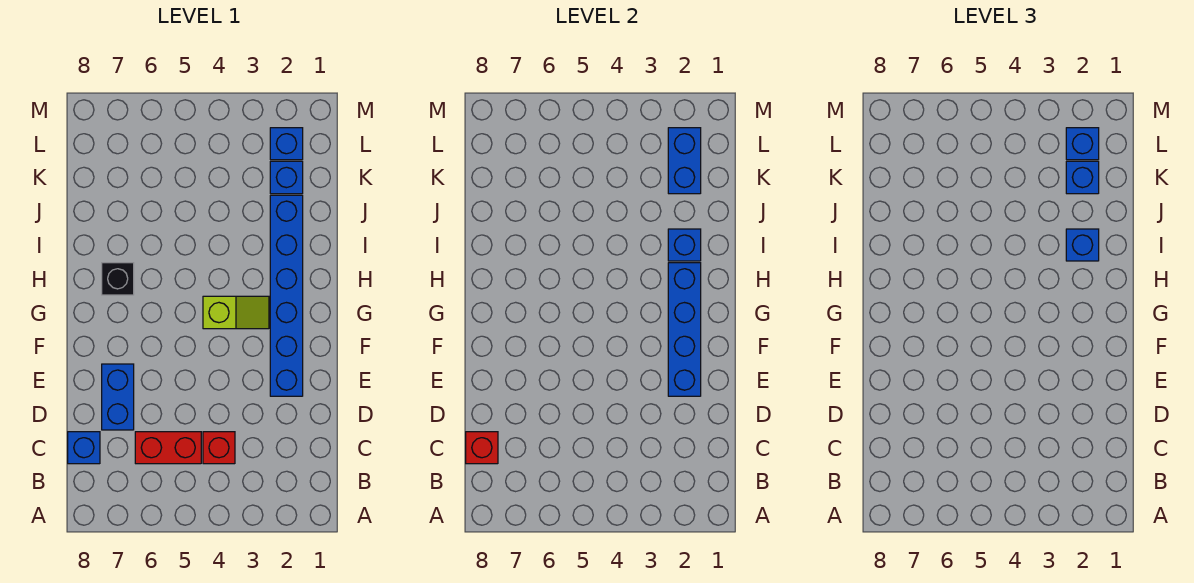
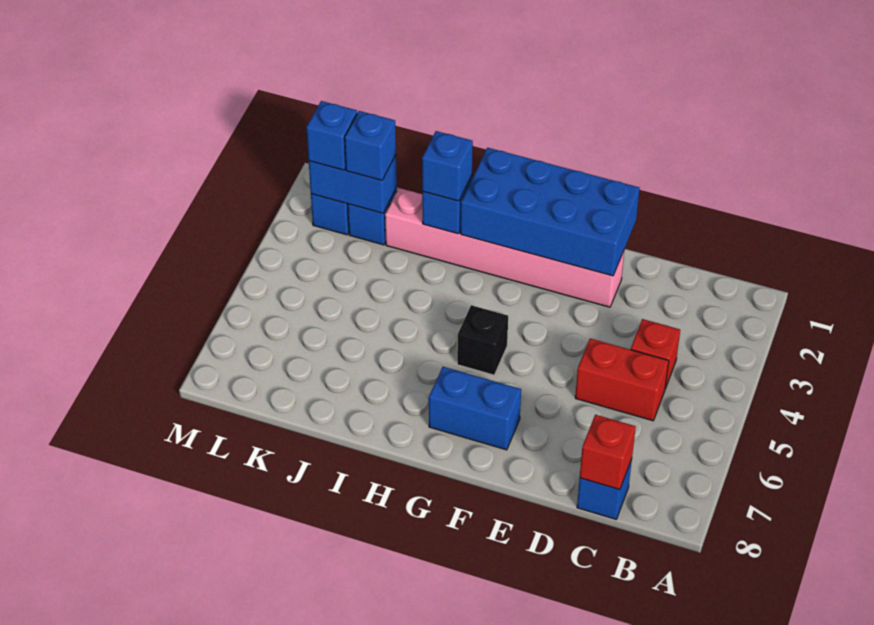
red brick C5:C6 level 1 -> red brick C5:D5 level 1
blue brick D7:E7 level 1 -> blue brick F7:G7 level 1
blue brick E2:J2 level 1 -> pink brick E2:J2 level 1
blue brick E2:H2 level 2 -> blue brick E1:H2 level 2
lime slope G3:G4 level 1 top 4 -> none
black brick H7 level 1 -> black brick G5 level 1

